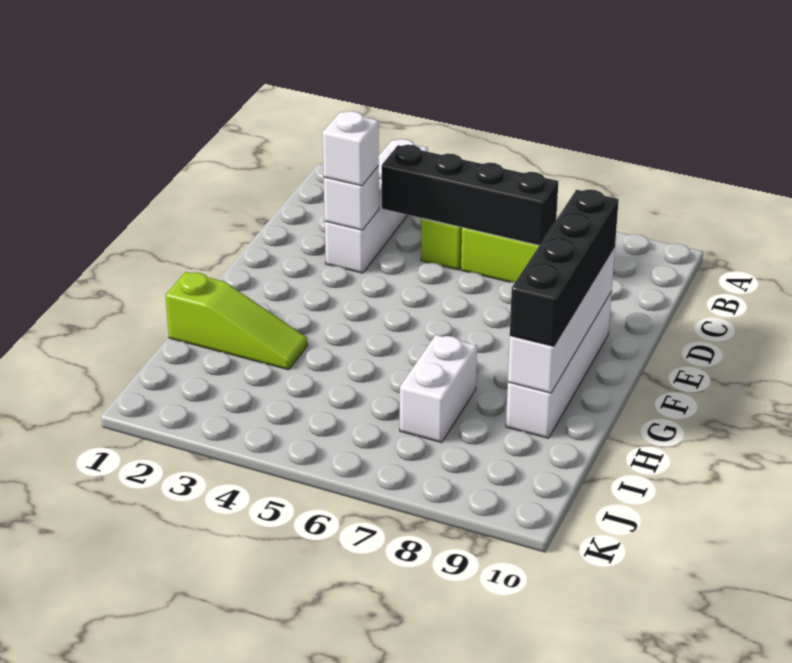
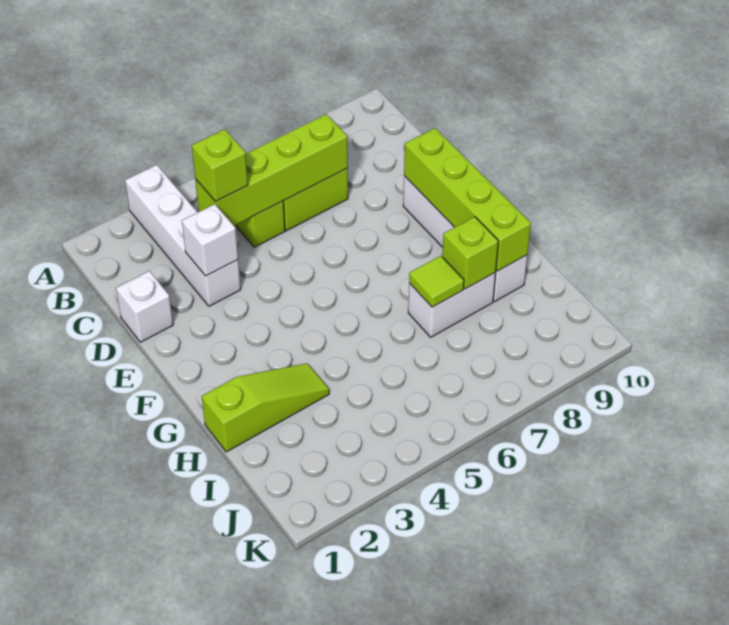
black brick C4:C7 level 2 -> lime brick C4:C7 level 2
none -> lime brick C4 level 3
white brick D3 level 3 -> white brick D1 level 1
white brick E9:H9 level 2 -> lime brick E9:H9 level 2
black brick E9:H9 level 3 -> none
white brick H7:I7 level 1 -> white brick H7:H8 level 1
none -> lime tile H7 level 2
none -> lime brick H8 level 2

